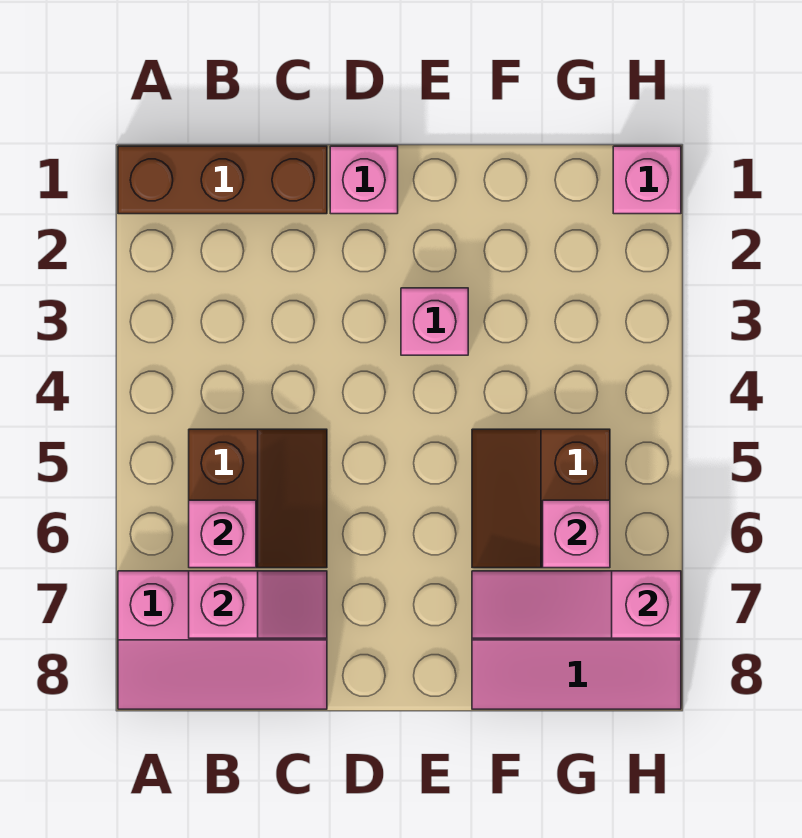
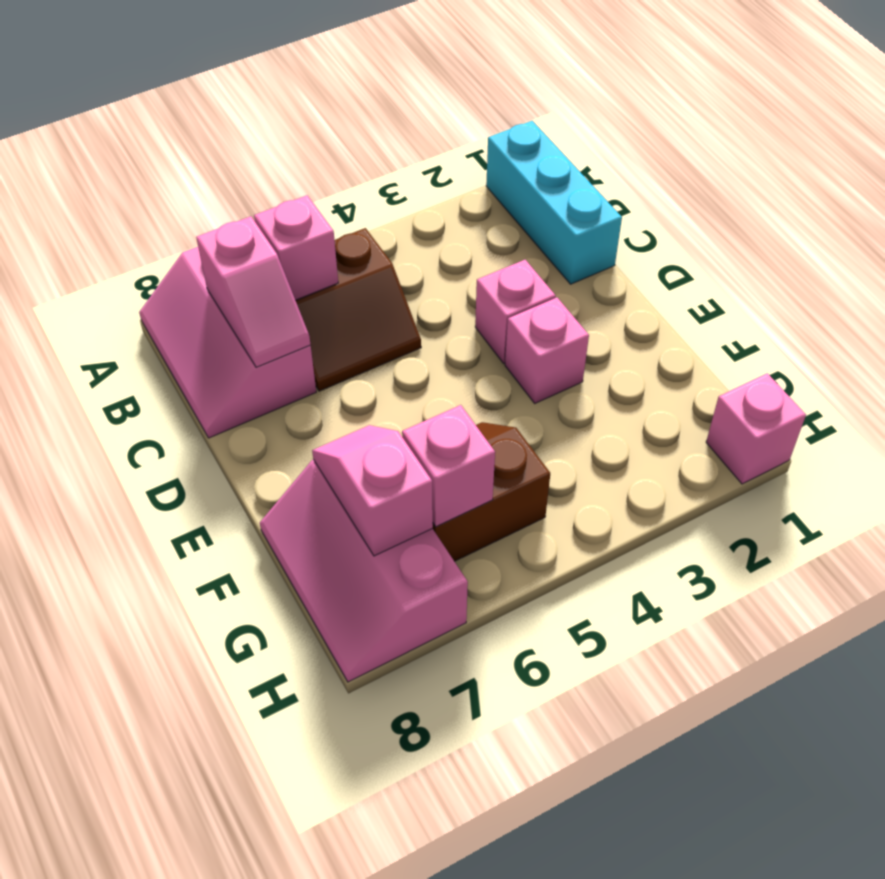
brown brick A1:C1 level 1 -> cyan brick A1:C1 level 1
pink brick D1 level 1 -> pink brick D3 level 1
pink slope F7:H7 level 2 top H -> pink slope F7:G7 level 2 top G

